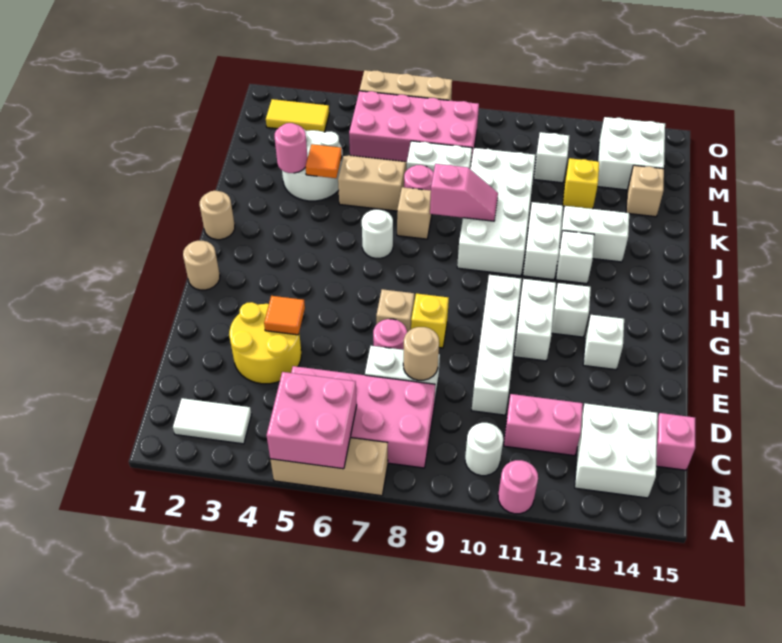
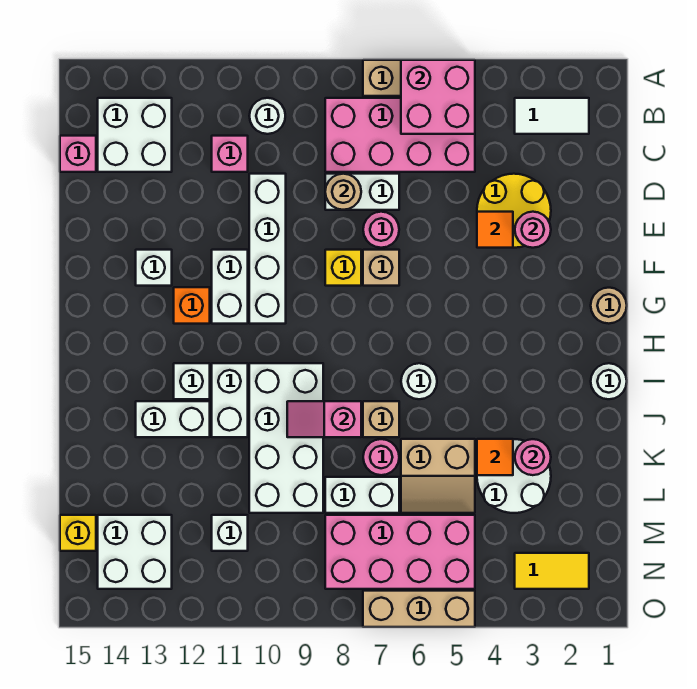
pink round brick A11 level 1 -> pink round brick E3 level 2
pink brick C11:C12 level 1 -> pink brick C11 level 1
white brick G12 level 1 -> orange brick G12 level 1
tan round brick I1 level 1 -> white round brick I1 level 1
yellow brick L12 level 1 -> yellow brick M15 level 1
tan brick L14 level 1 -> none

